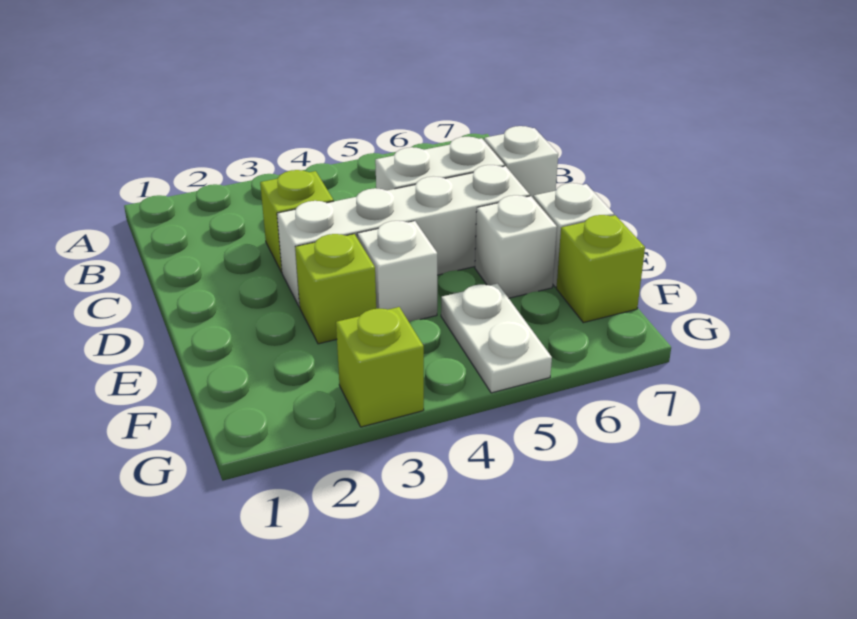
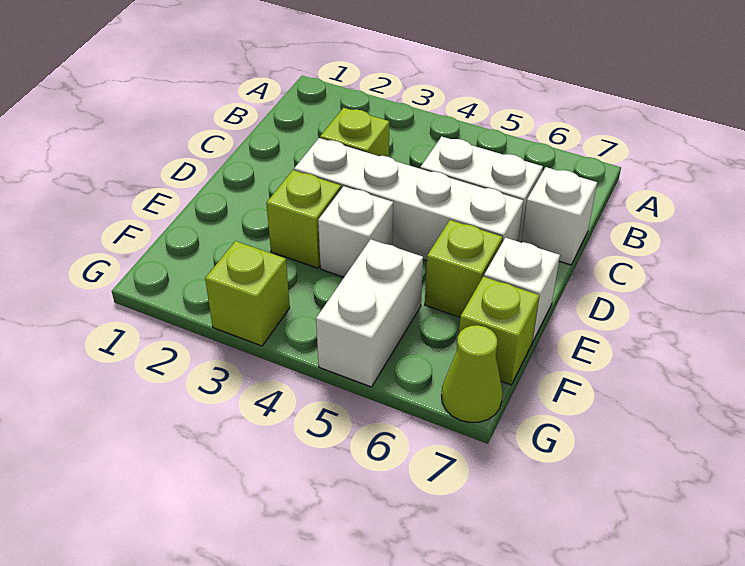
white brick E6 level 1 -> lime brick E6 level 1
white plate F5:G5 level 1 -> white brick F5:G5 level 1
none -> lime cone G7 level 1

